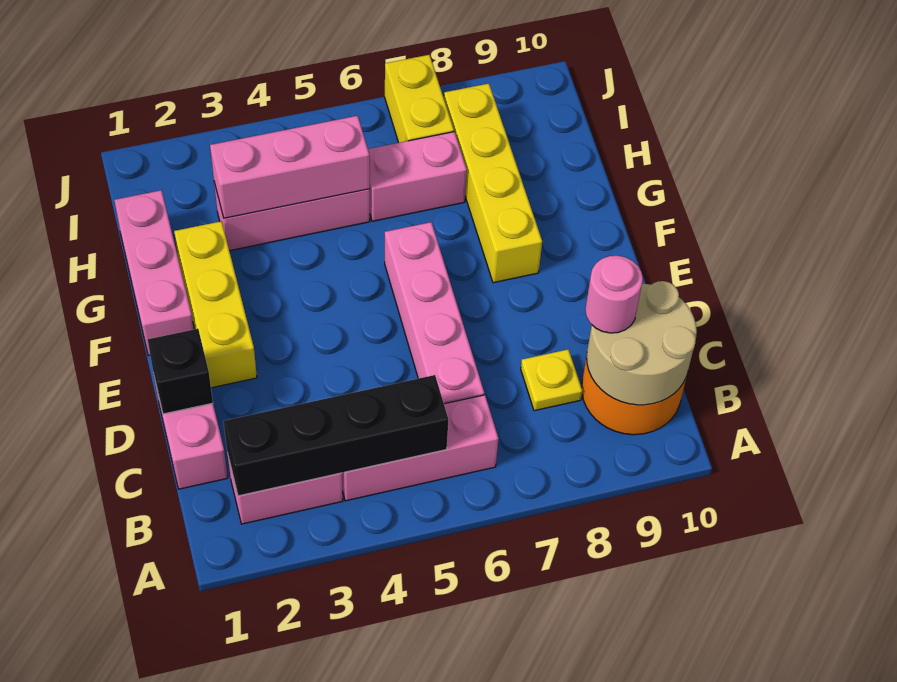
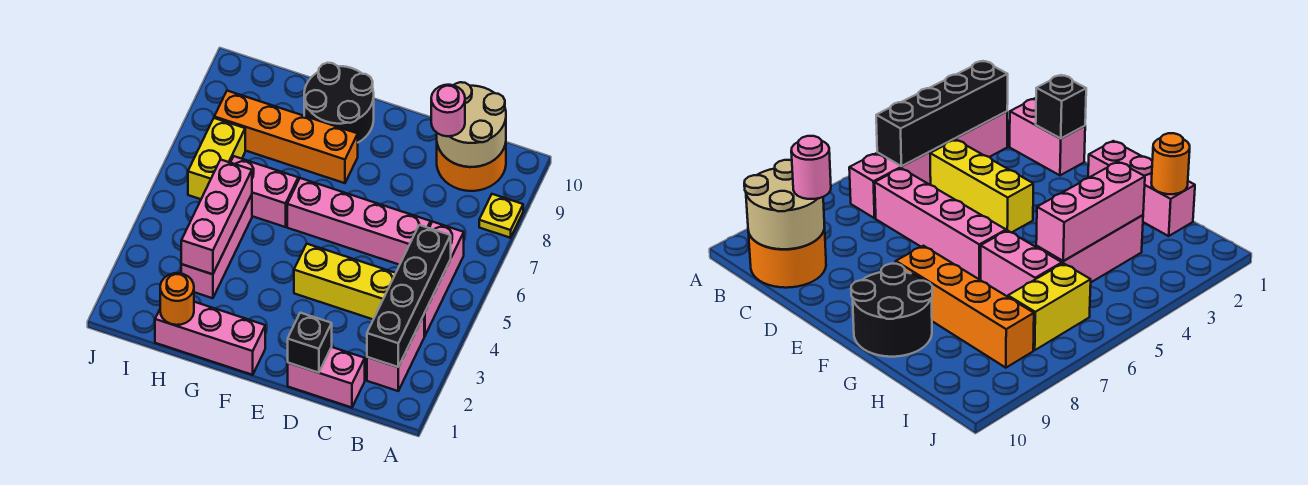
yellow plate C8 level 1 -> yellow plate A8 level 1
yellow brick E2:G2 level 1 -> yellow brick C4:E4 level 1
yellow brick F8:I8 level 1 -> orange brick F8:I8 level 1
none -> black round brick F9:G10 level 1
none -> orange round brick H1 level 2
pink brick H6:H7 level 1 -> pink brick G6:H6 level 1
yellow brick I7:J7 level 1 -> yellow brick I6:I7 level 1

